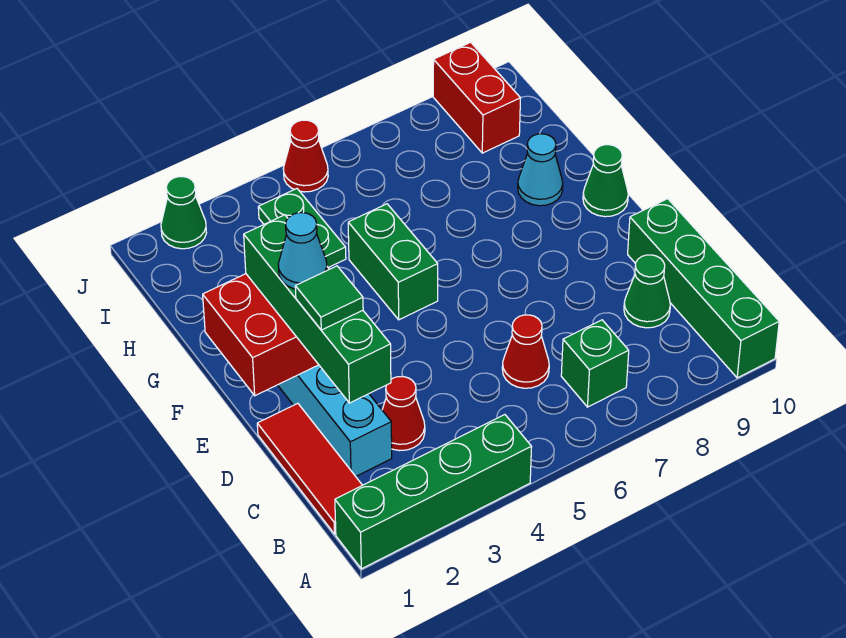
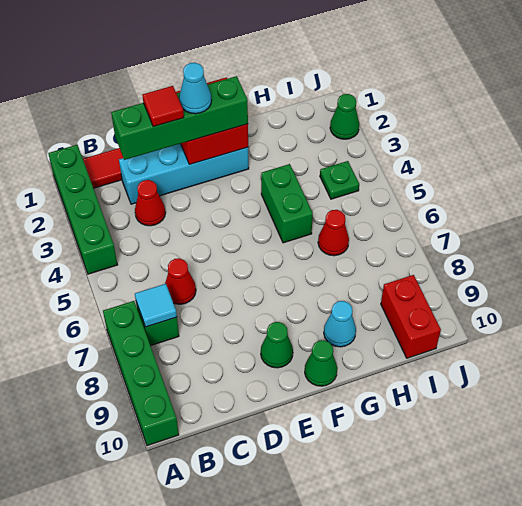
green brick A10:D10 level 1 -> green brick A7:A10 level 1
none -> cyan tile B7 level 2
green cone C9 level 1 -> green cone E9 level 1
green tile D2 level 4 -> red tile D2 level 4
green brick F5:G5 level 1 -> green brick G4:G5 level 1
green plate H4:I4 level 1 -> green plate I4 level 1
red brick I9:J9 level 1 -> red brick I9:I10 level 1
red cone J5 level 1 -> red cone H6 level 1

